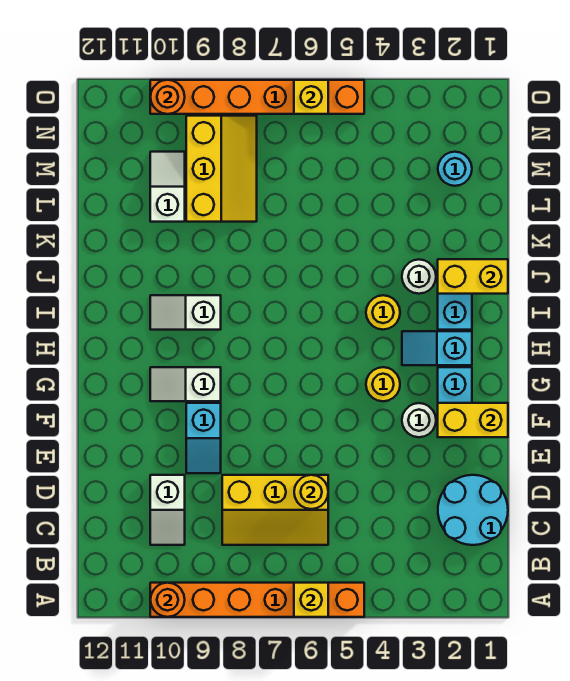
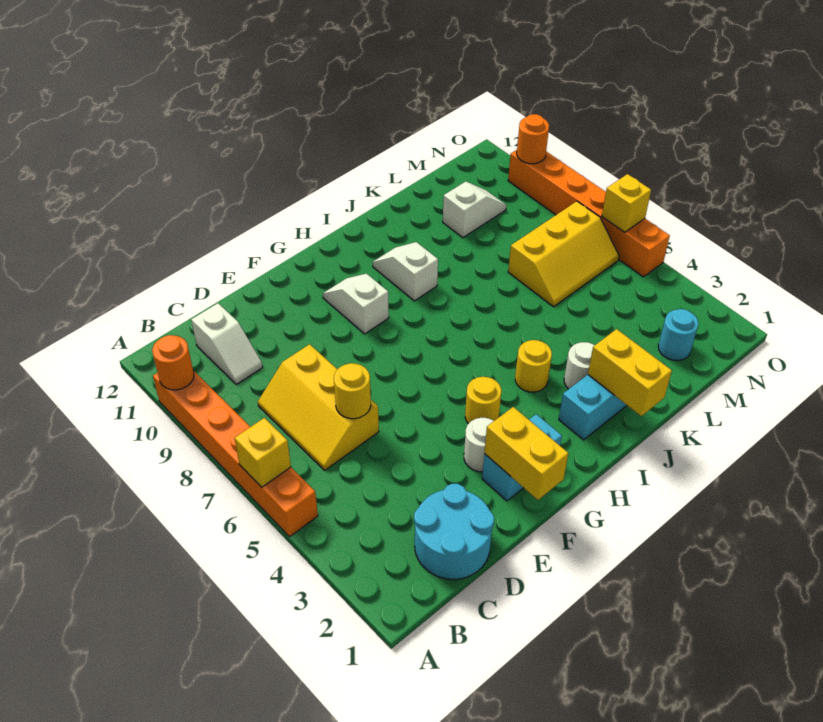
white slope C10:D10 level 1 top D -> white slope C10:C11 level 1 top 11
cyan slope E9:F9 level 1 top F -> none
cyan slope H2:H3 level 1 top 2 -> none
yellow slope L8:N9 level 1 top 9 -> yellow slope L6:N7 level 1 top 7

